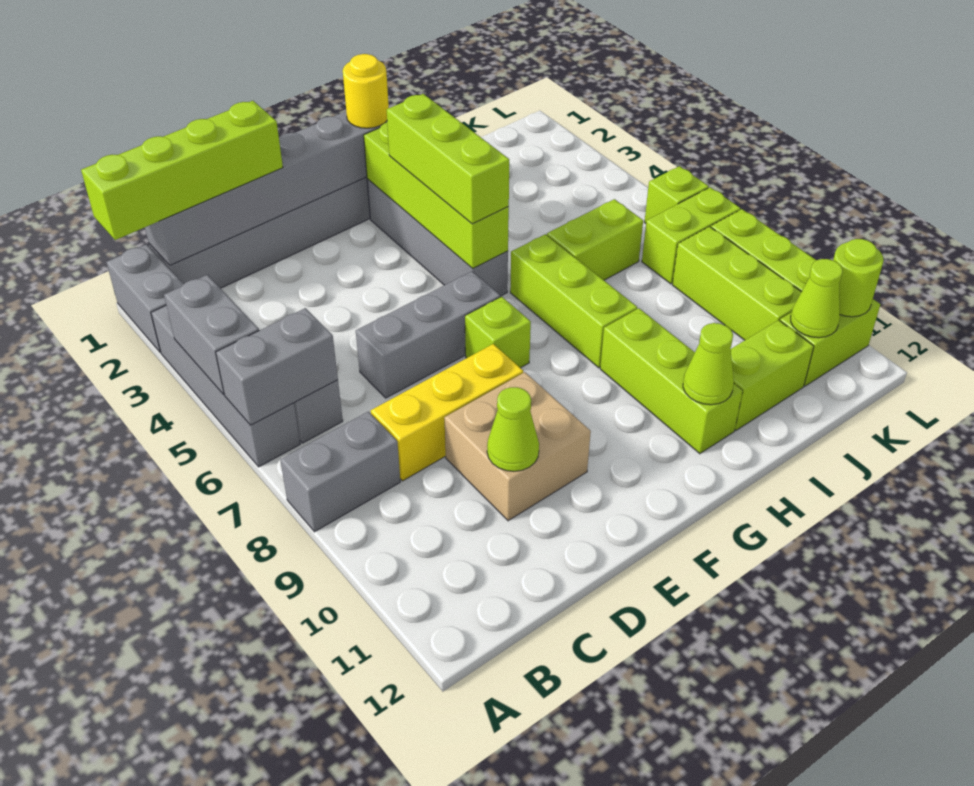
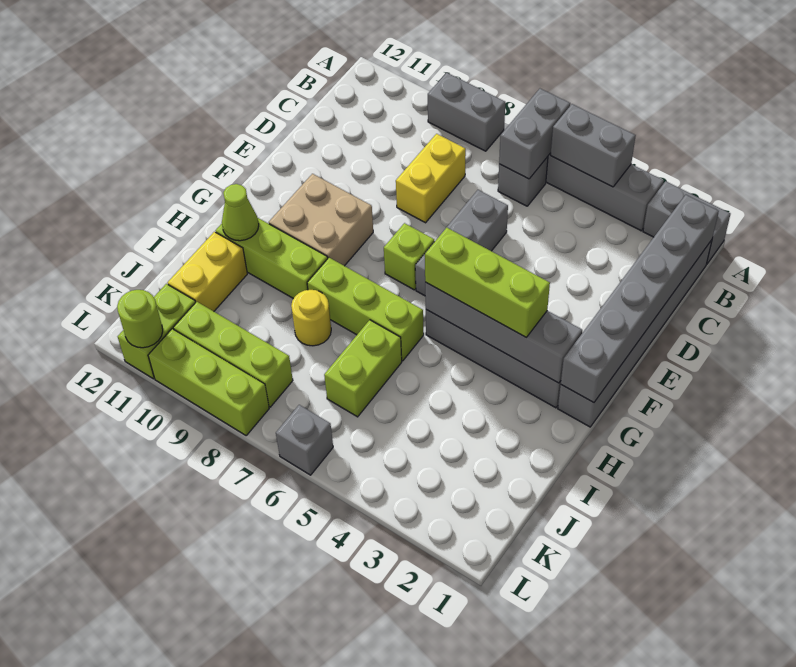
lime brick A1:D1 level 3 -> none
grey brick A8:B8 level 1 -> grey brick A8:A9 level 1
yellow brick C8:E8 level 1 -> yellow brick C8:D8 level 1
tan brick D9:E10 level 1 -> tan brick F9:G10 level 1
lime cone D10 level 2 -> none
yellow round brick G1 level 3 -> yellow round brick I8 level 1
lime brick G2:G5 level 2 -> grey brick G2:G5 level 2
lime brick I11:J11 level 1 -> yellow brick I11:J11 level 1
lime brick K7:L7 level 1 -> none
lime cone K11 level 2 -> none
lime brick L6 level 1 -> grey brick L6 level 1

